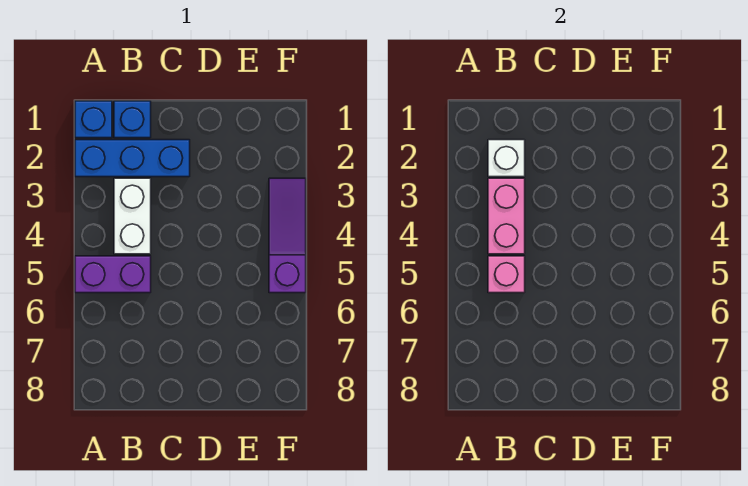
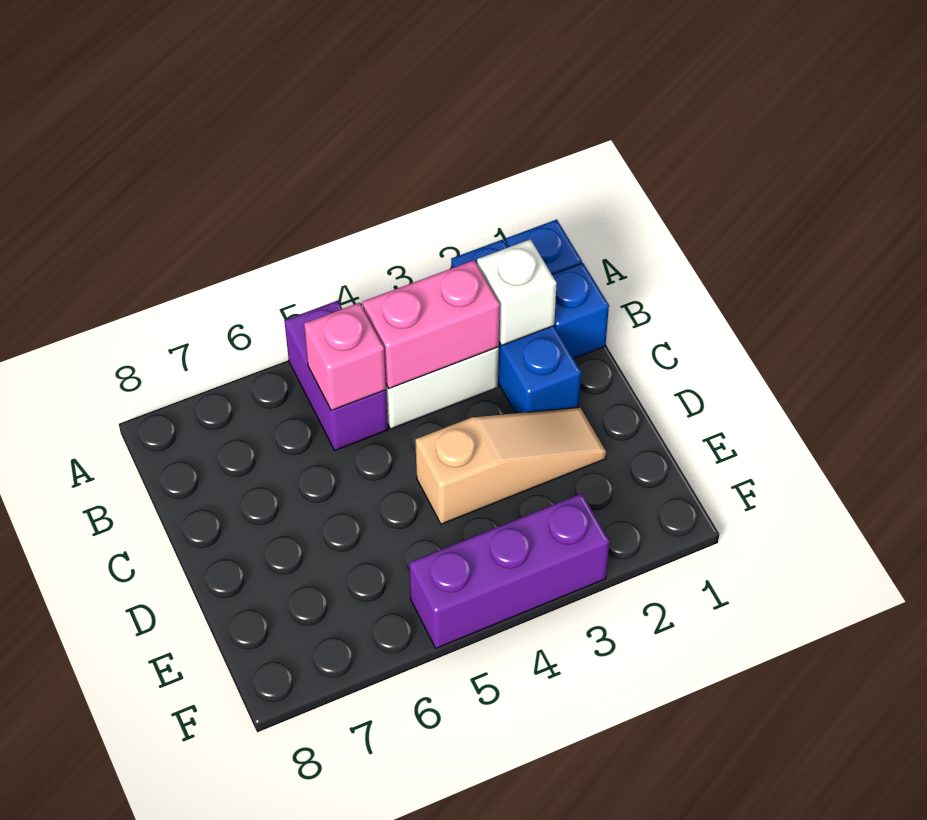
none -> tan slope D2:D4 level 1 top 4
purple slope F3:F5 level 1 top 5 -> purple brick F3:F5 level 1

